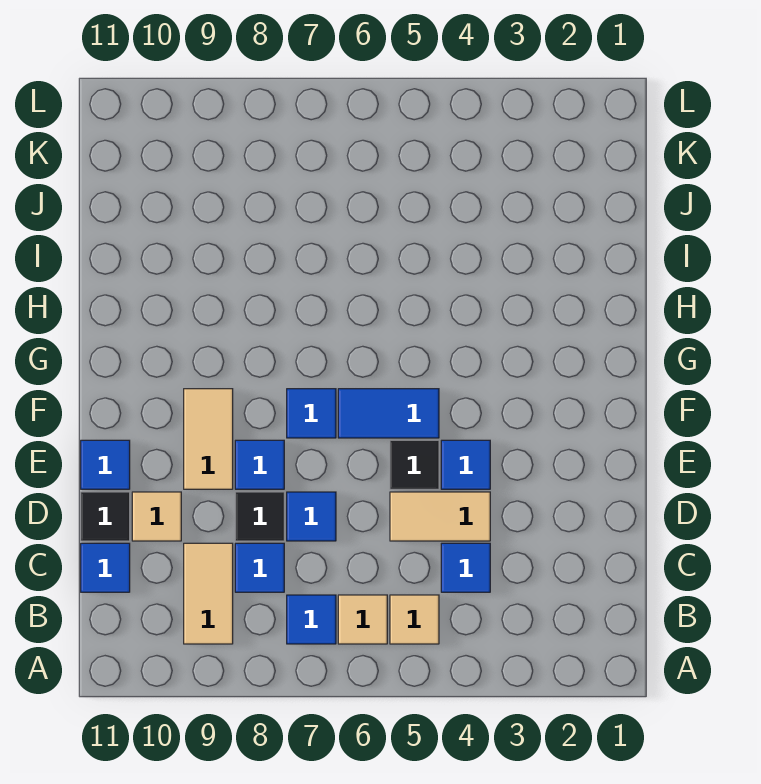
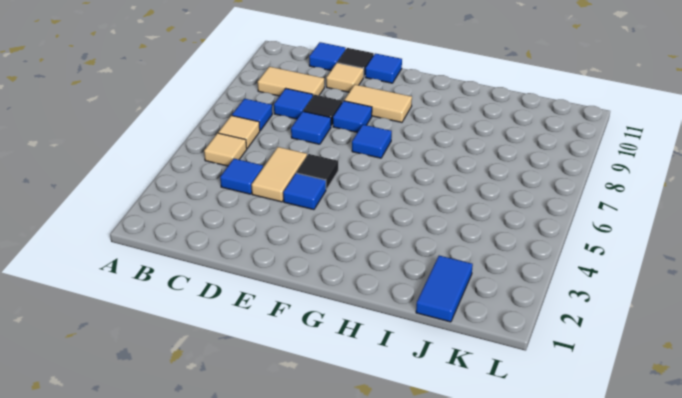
blue tile F5:F6 level 1 -> blue tile J1:J2 level 1

